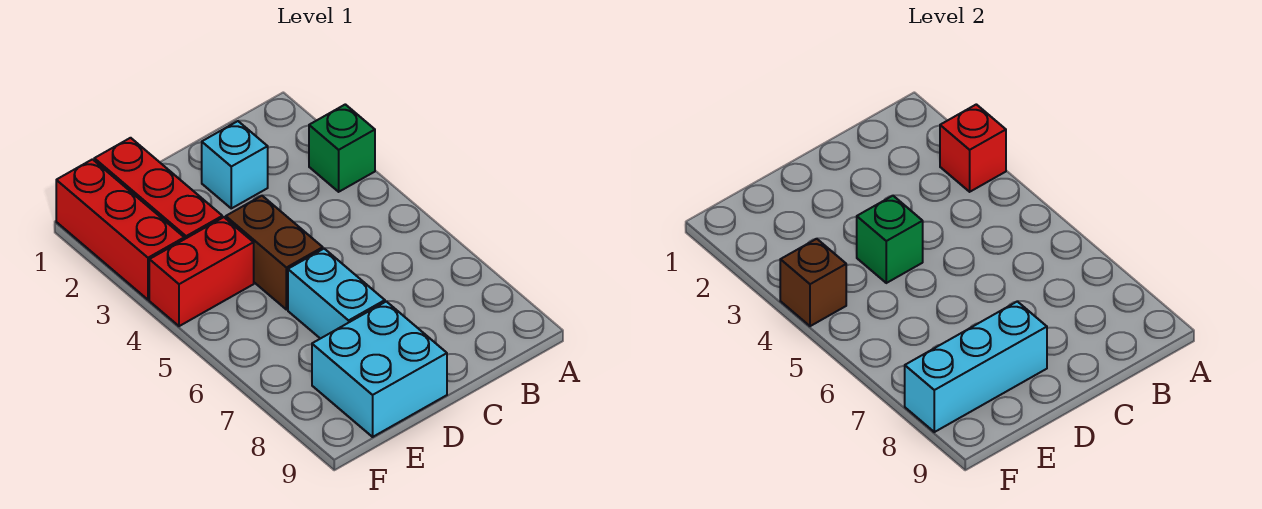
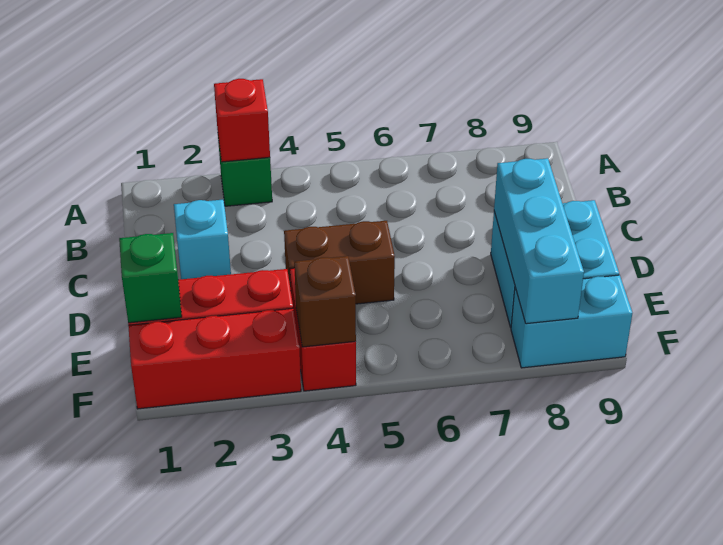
green brick D4 level 2 -> green brick E1 level 2
cyan brick D6:D7 level 1 -> cyan brick F8:F9 level 1

